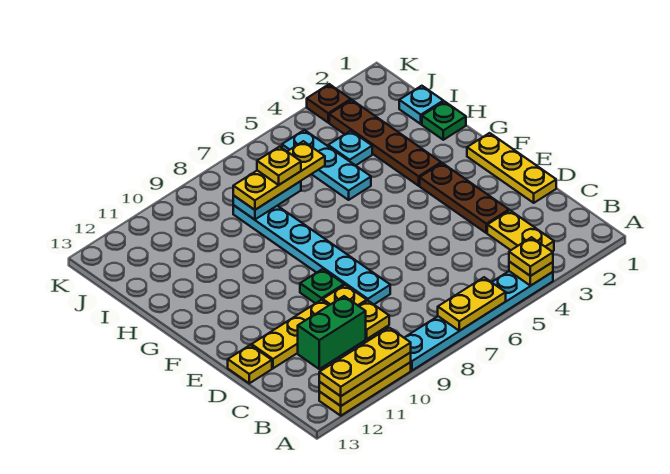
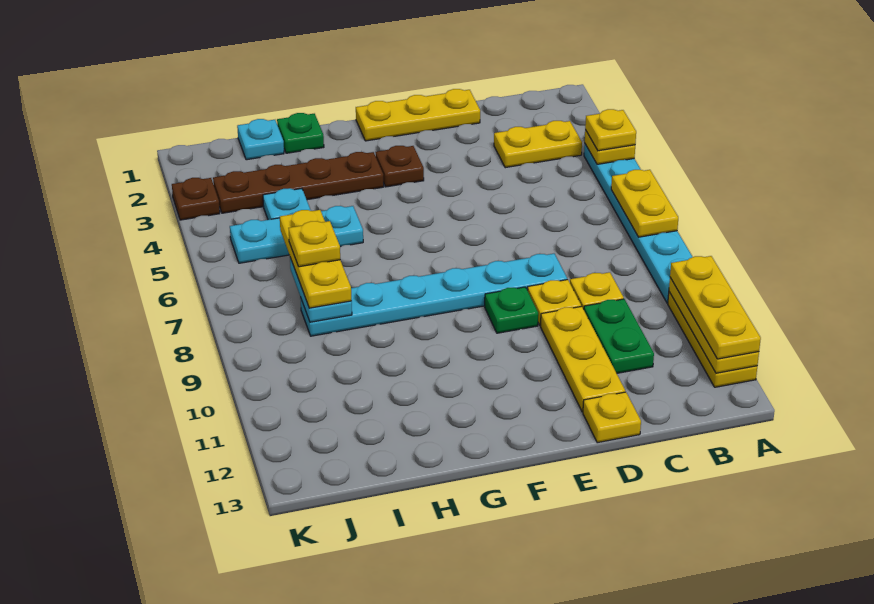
green brick C10:C11 level 1 -> green plate C10:C11 level 1
brown plate D3:F3 level 1 -> brown plate F3 level 1

